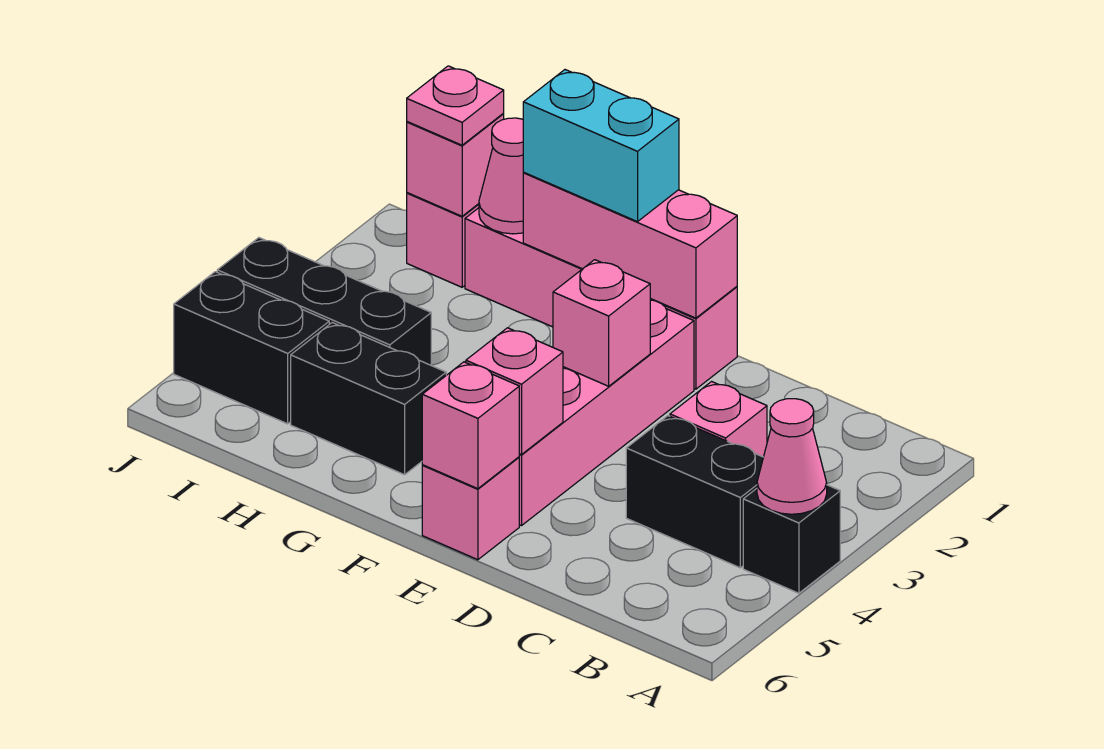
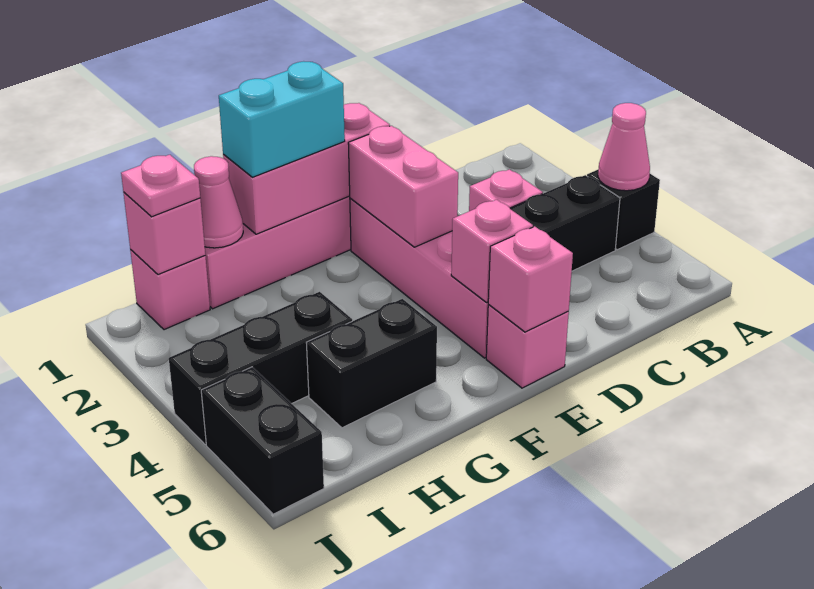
pink brick E3 level 2 -> pink brick E2:E3 level 2
black brick I5:J5 level 1 -> black brick J5:J6 level 1

